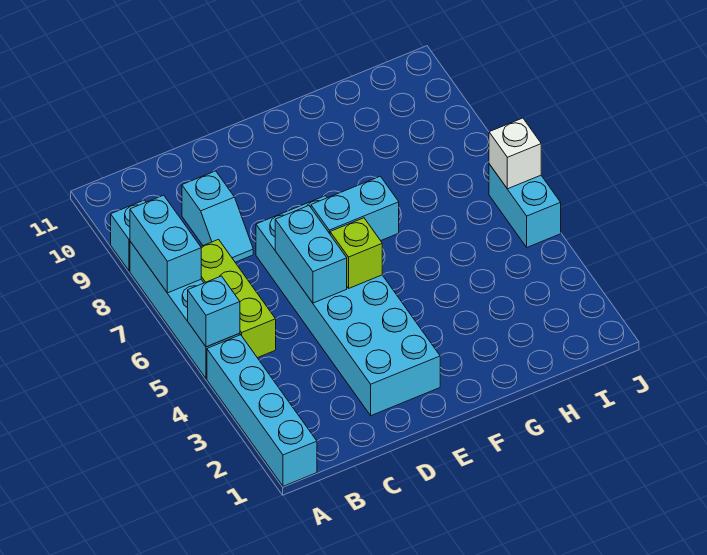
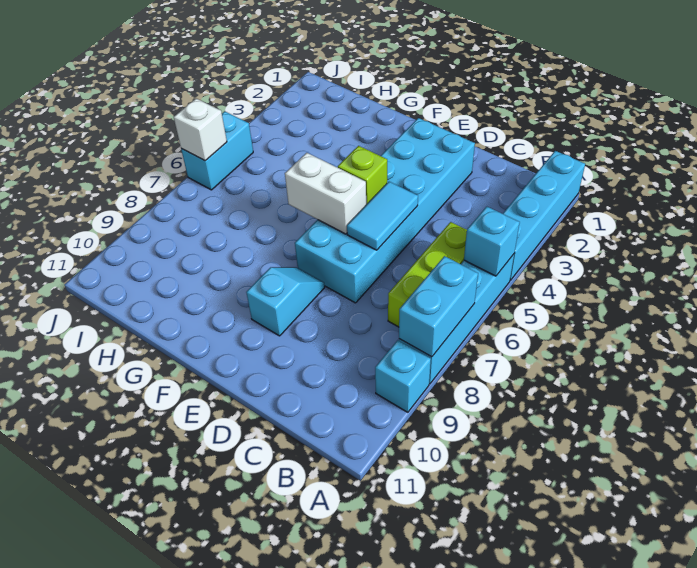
cyan slope C8:C9 level 1 top 9 -> cyan slope E8:E9 level 1 top 9
cyan brick D5:D6 level 2 -> cyan tile D5:D6 level 2
cyan brick E6:F6 level 2 -> white brick E6:F6 level 2

